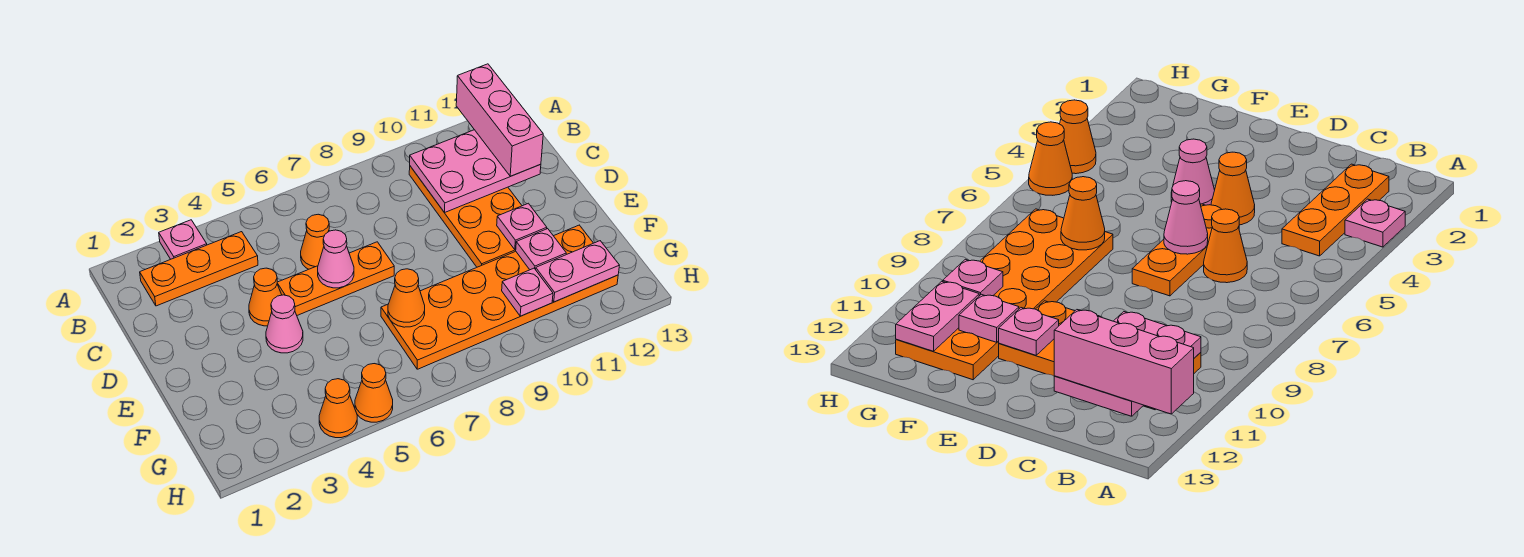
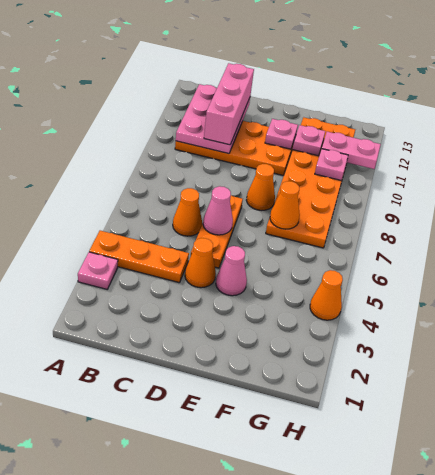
pink brick A12:C12 level 3 -> pink brick C10:C12 level 3
orange plate B2:B4 level 1 -> orange plate A4:C4 level 1
pink plate G11:G12 level 2 -> pink plate G11:H11 level 2
orange cone H5 level 1 -> orange cone E8 level 1

